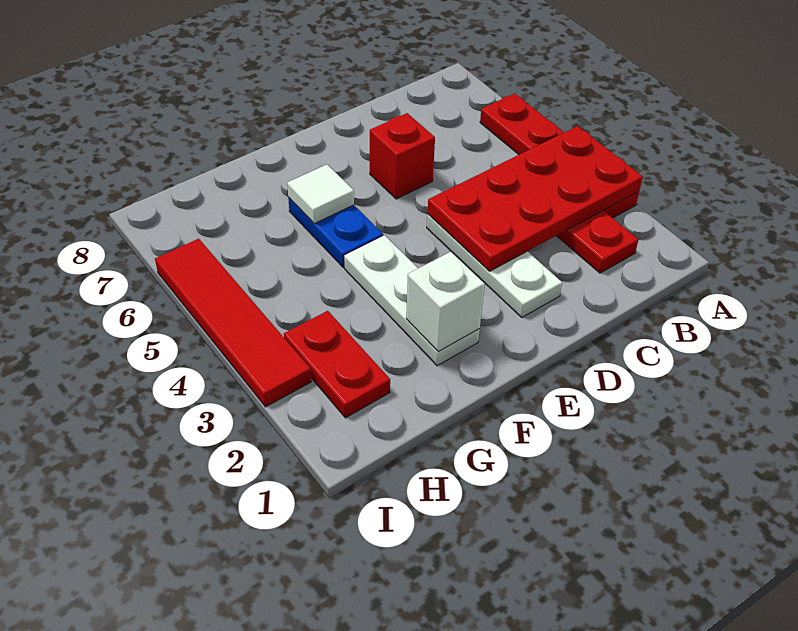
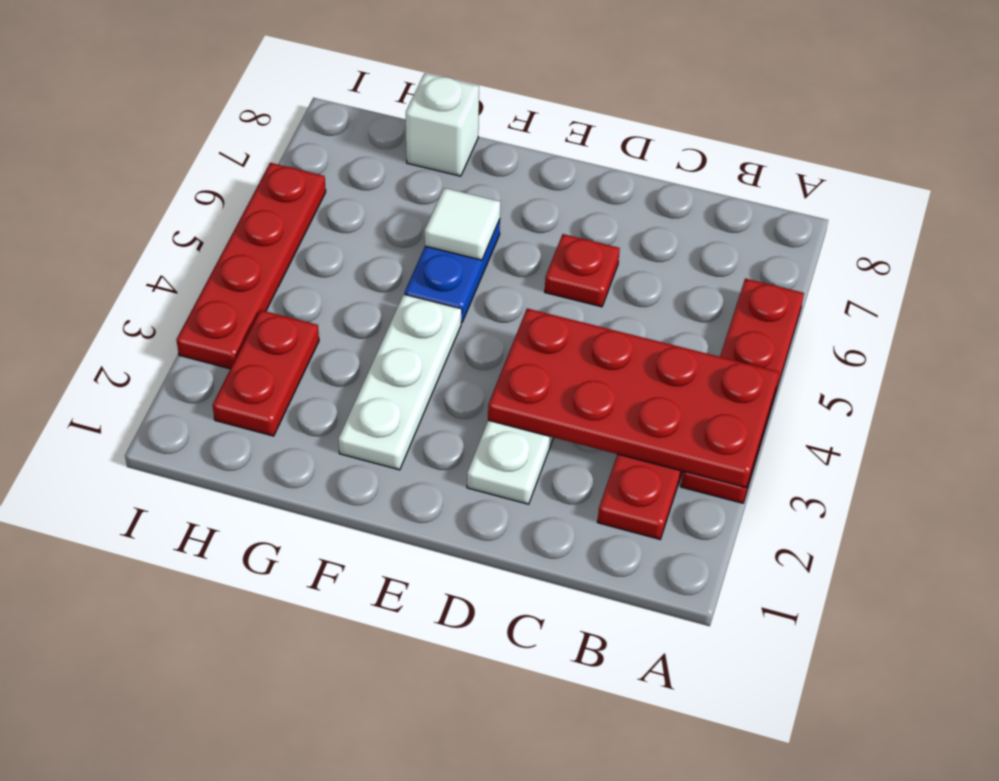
red brick D6 level 1 -> red plate D6 level 1
white brick F2 level 2 -> white brick G8 level 1
red tile I3:I6 level 1 -> red plate I3:I6 level 1

